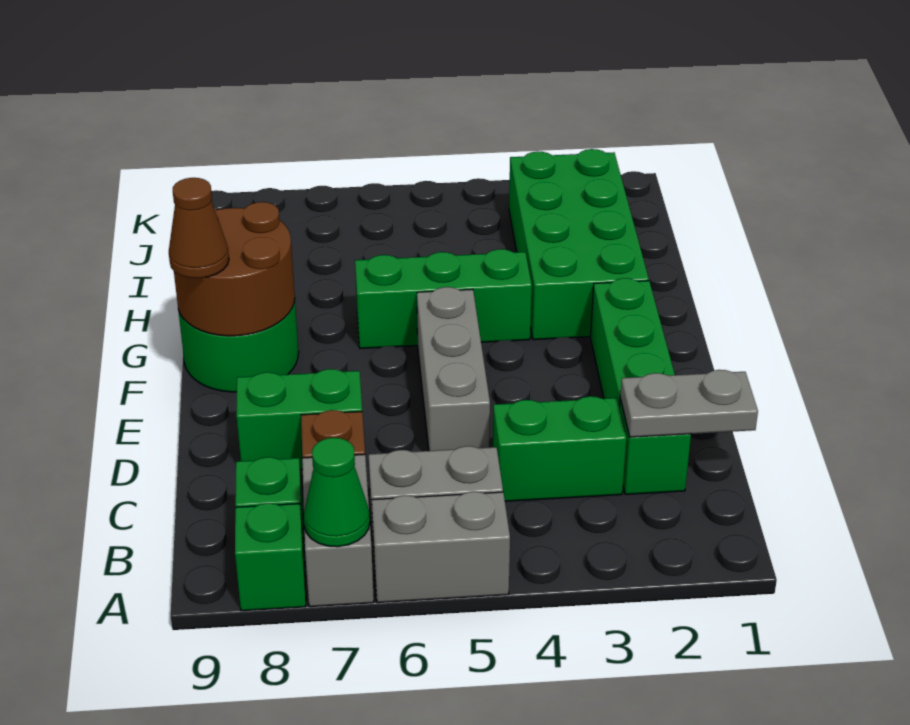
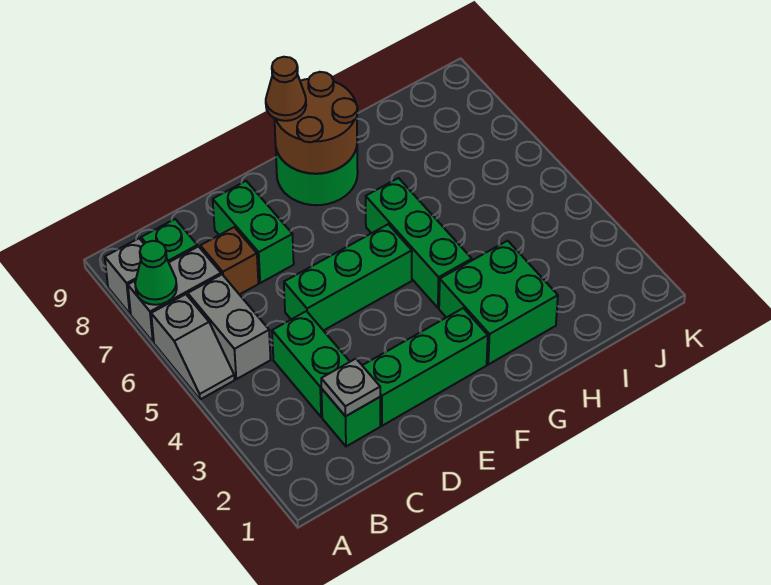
grey brick A5:A6 level 1 -> grey slope A5:A6 level 1 top 6
green brick A8 level 1 -> grey brick A8 level 1
grey plate C1:C2 level 2 -> grey plate C2 level 2
grey brick D5:F5 level 1 -> green brick D5:F5 level 1
green brick G2:J3 level 1 -> green brick G2:H3 level 1

